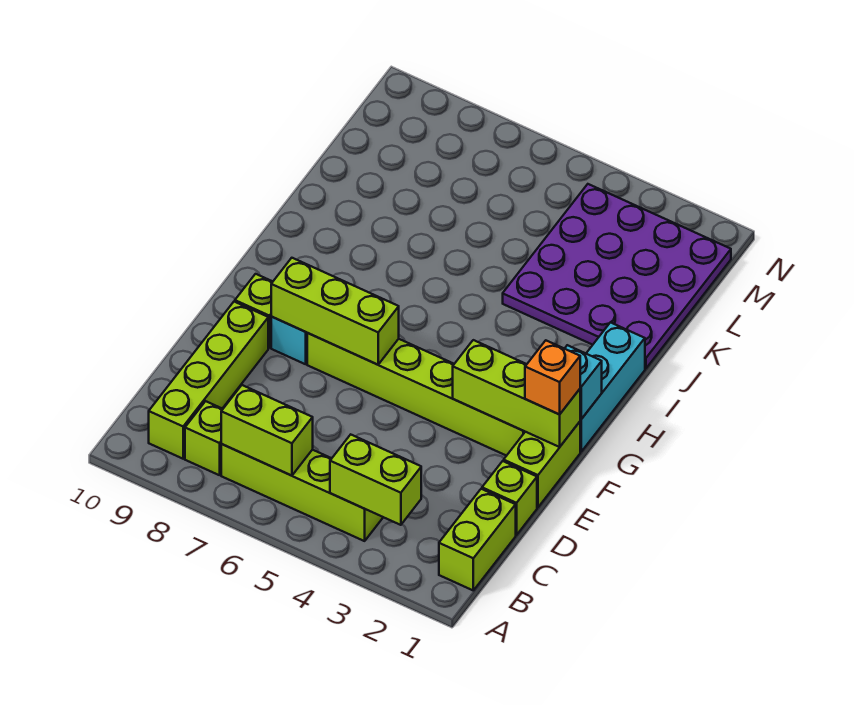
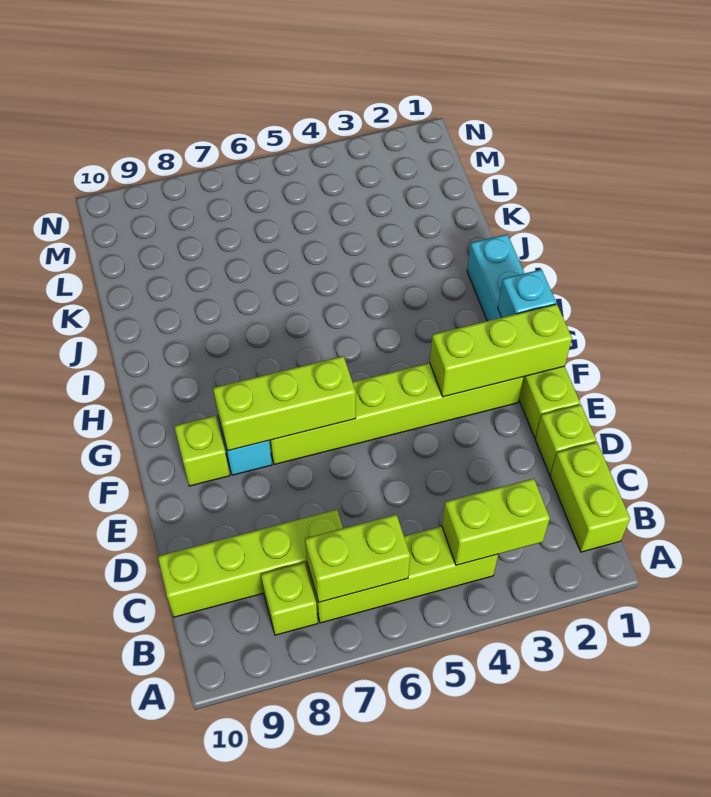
lime brick B9:E9 level 1 -> lime brick C7:C10 level 1
orange brick F1 level 3 -> none
purple plate J1:M4 level 1 -> none

